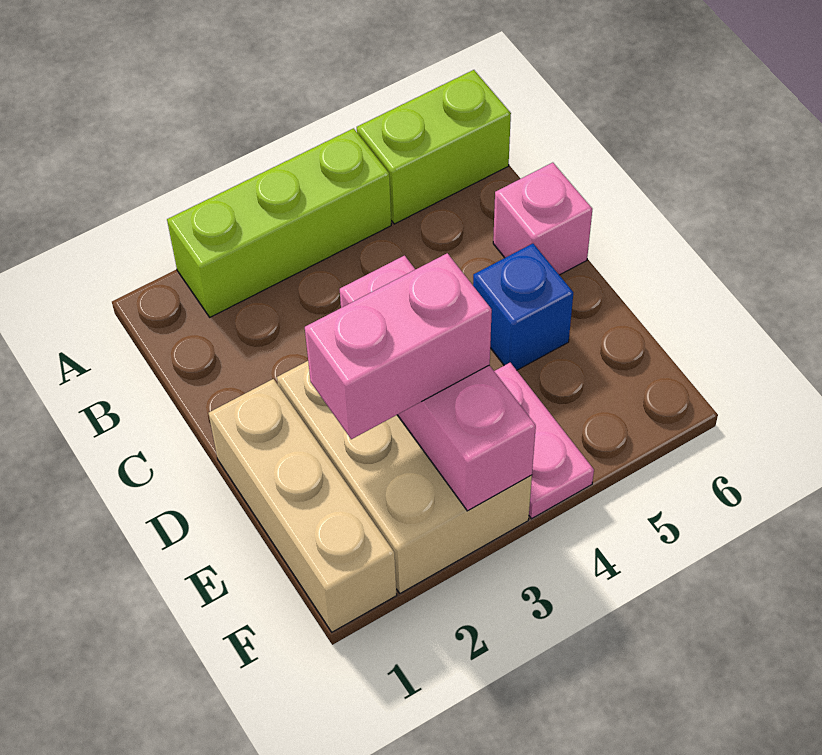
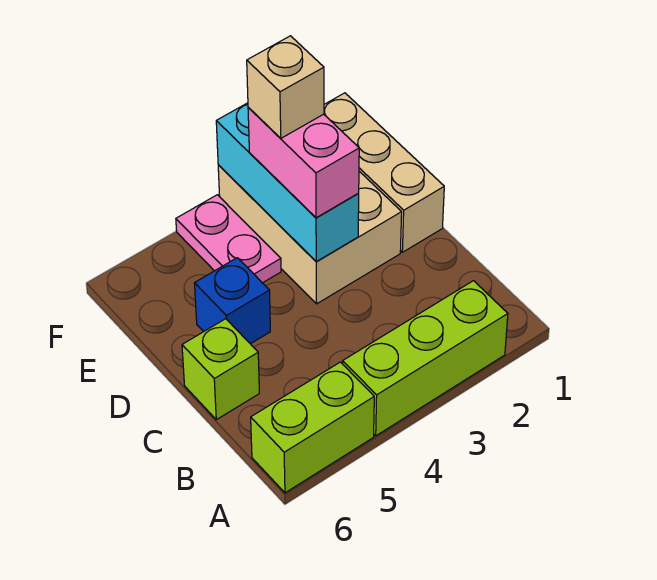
pink brick C6 level 1 -> lime brick C6 level 1
pink brick D3:F3 level 2 -> cyan brick D3:F3 level 2
pink brick E2:E3 level 3 -> pink brick D3:E3 level 3
none -> tan brick E3 level 4

